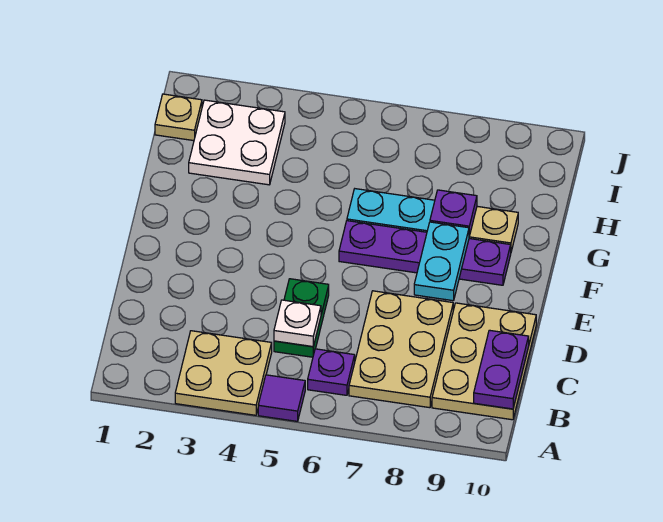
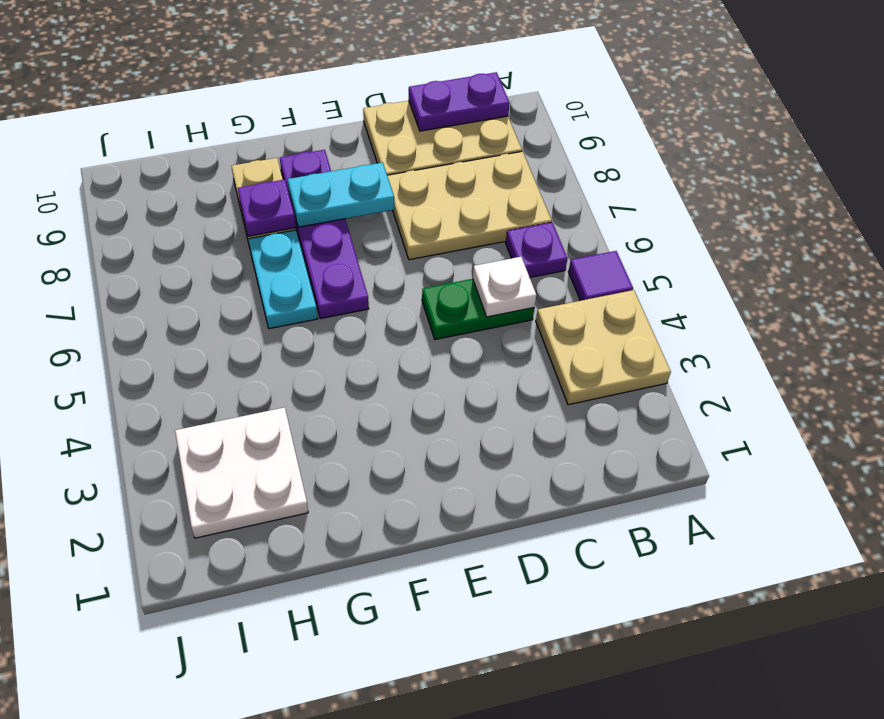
tan plate I1 level 1 -> none

